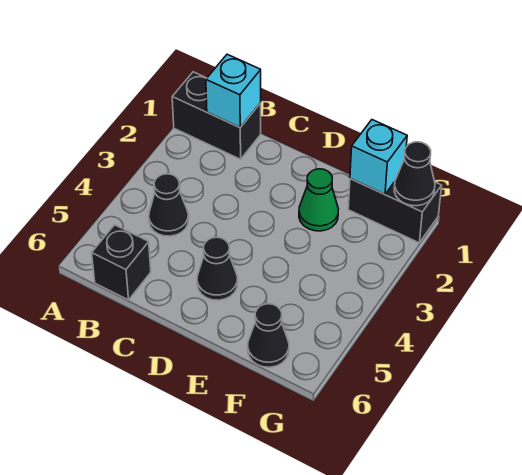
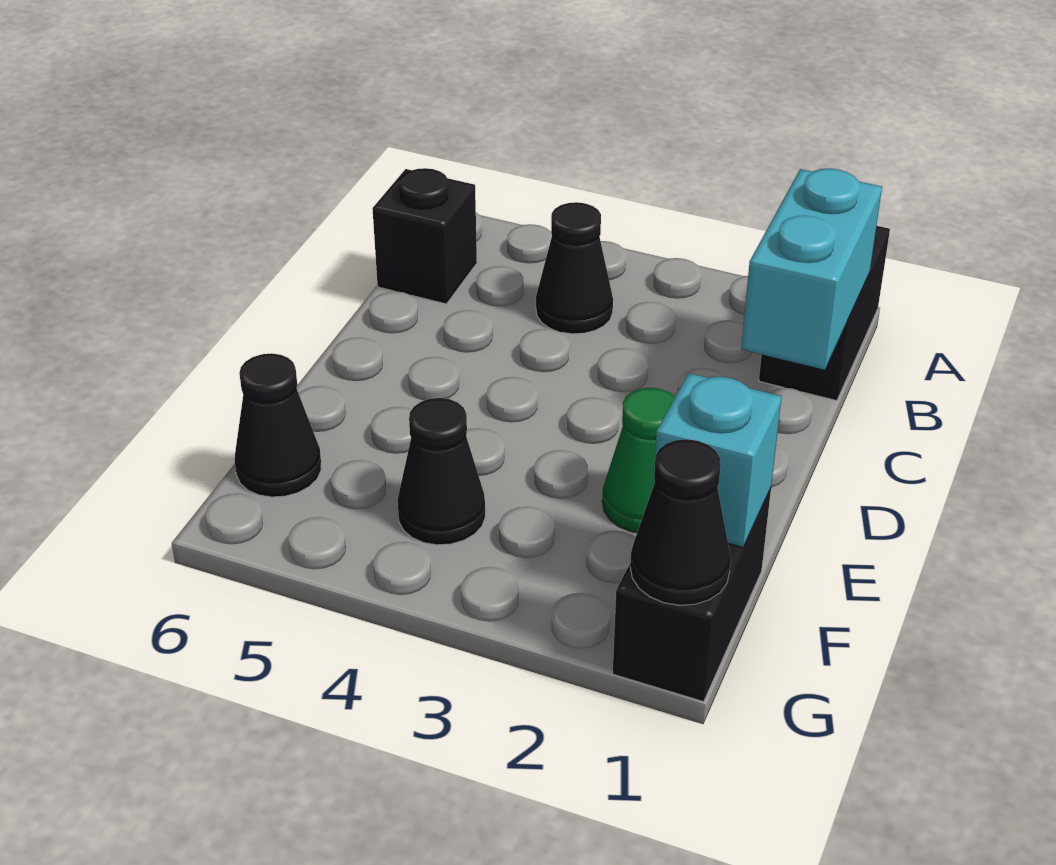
cyan brick B1 level 2 -> cyan brick B1:C1 level 2
black cone D5 level 1 -> black cone F4 level 1

